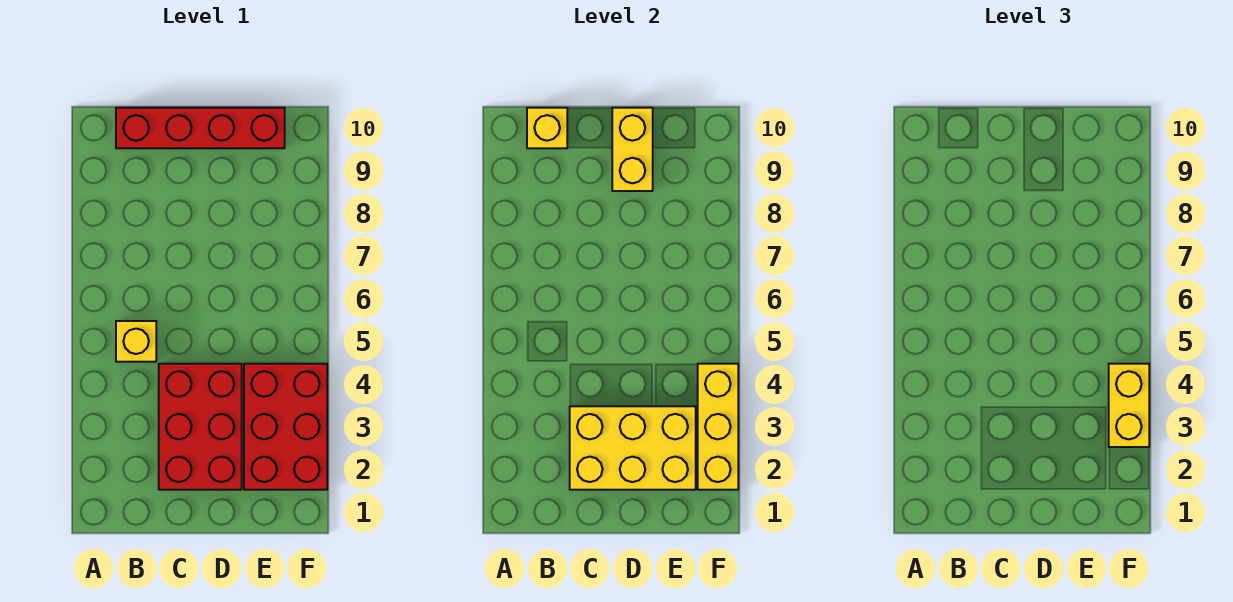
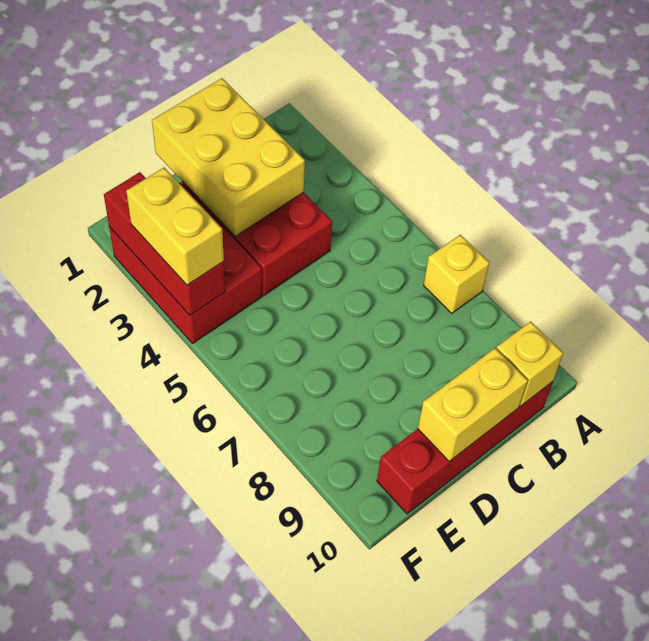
yellow brick B5 level 1 -> yellow brick A7 level 1
yellow brick C2:E3 level 2 -> yellow brick C1:D3 level 2
yellow brick D9:D10 level 2 -> yellow brick C10:D10 level 2
yellow brick F2:F4 level 2 -> red brick F2:F4 level 2

